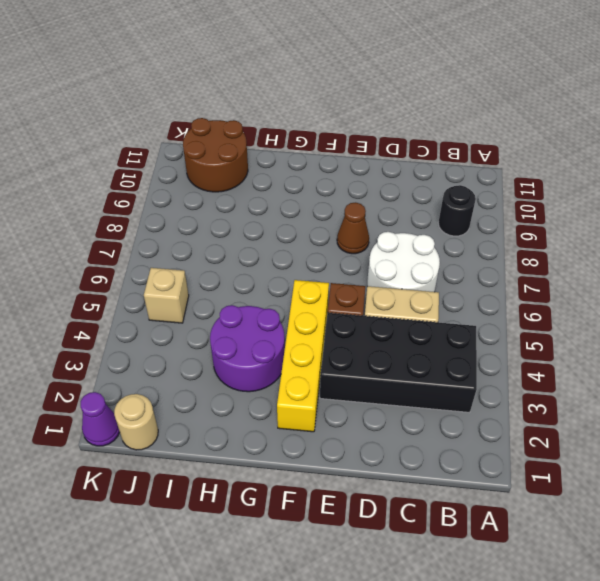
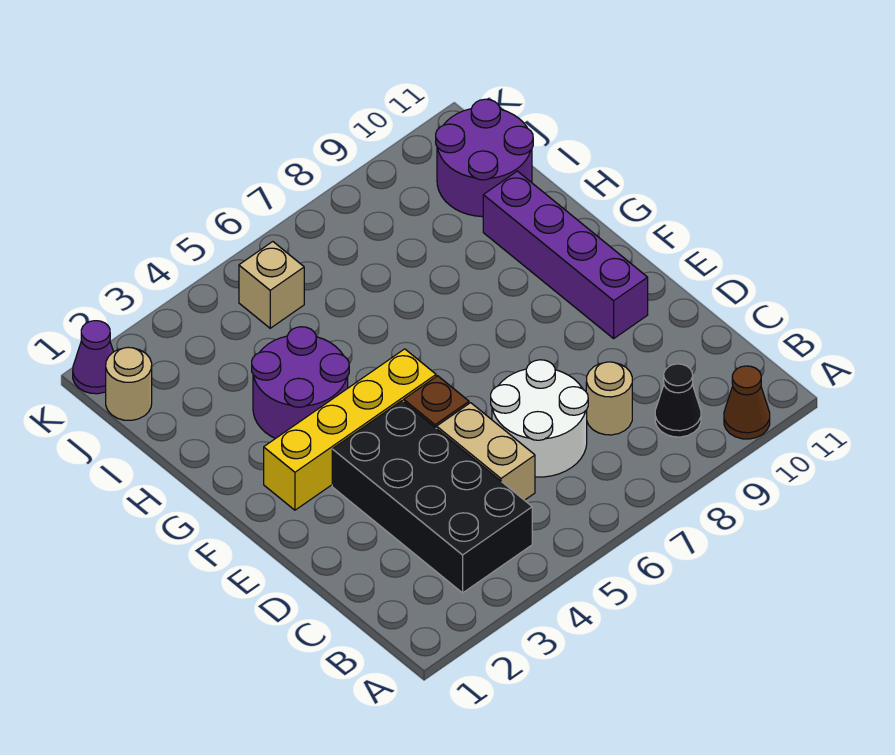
black round brick B9 level 1 -> black cone B9 level 1
none -> tan round brick C8 level 1
brown cone E8 level 1 -> brown cone A10 level 1
none -> purple brick E10:H10 level 1
brown round brick I10:J11 level 1 -> purple round brick I10:J11 level 1

